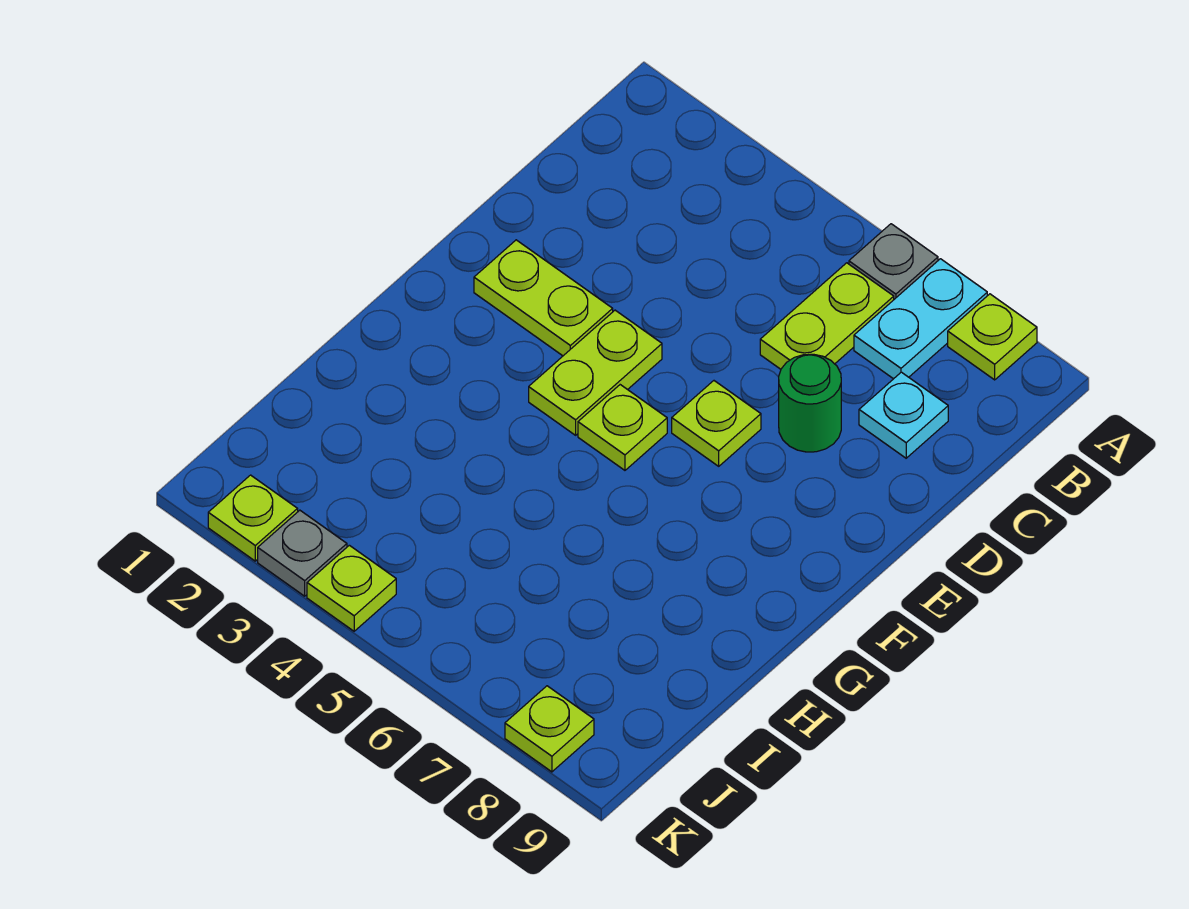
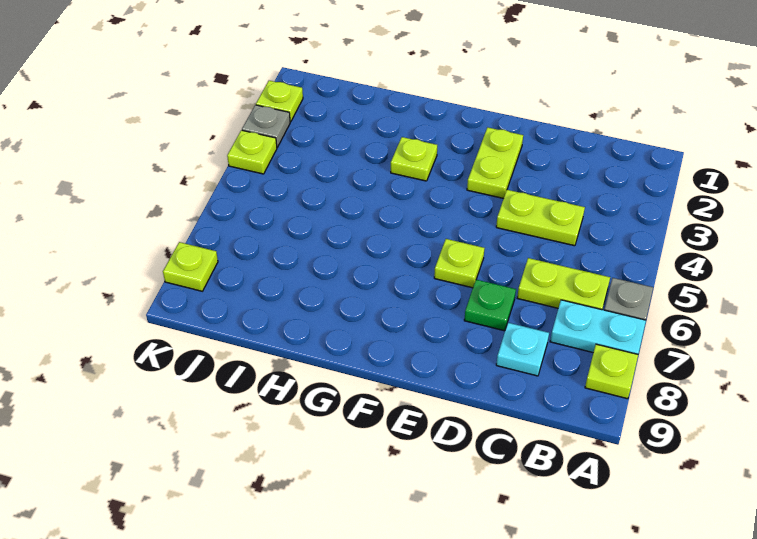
green round brick D7 level 1 -> green plate D7 level 1
lime plate E4:F4 level 1 -> lime plate C4:D4 level 1
lime plate F5 level 1 -> lime plate G3 level 1

